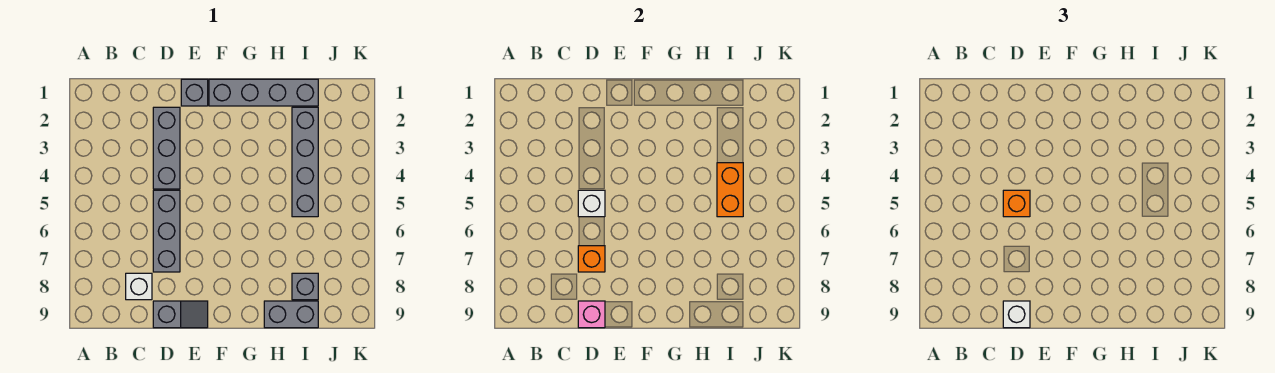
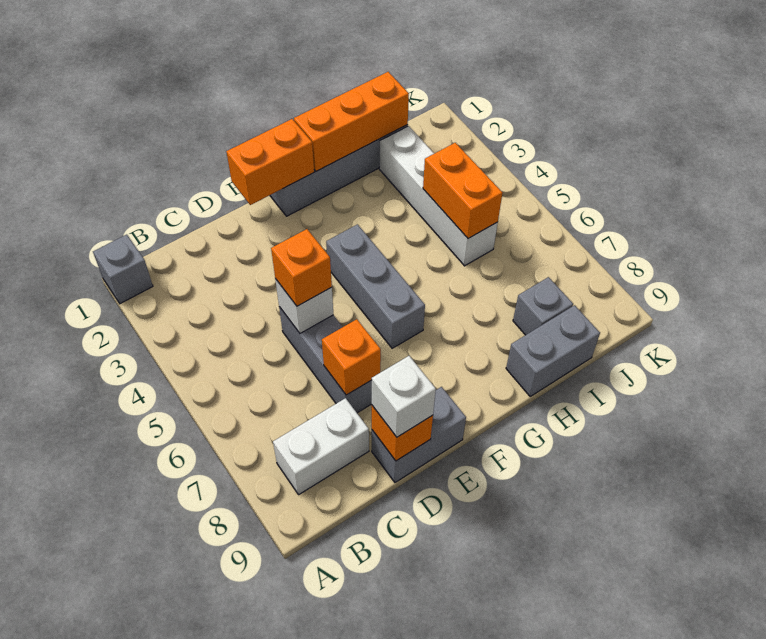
white brick C8 level 1 -> white brick B8:C8 level 1
grey brick D2:D4 level 1 -> grey brick F4:F6 level 1
grey slope D9:E9 level 1 top D -> grey brick D9:E9 level 1
pink brick D9 level 2 -> orange brick D9 level 2
grey brick E1 level 1 -> grey brick A1 level 1
none -> orange brick E1:F1 level 2
none -> orange brick G1:I1 level 2
grey brick I2:I5 level 1 -> white brick I2:I5 level 1

